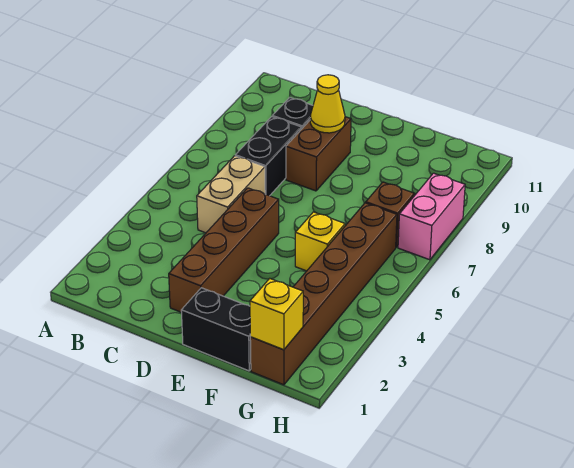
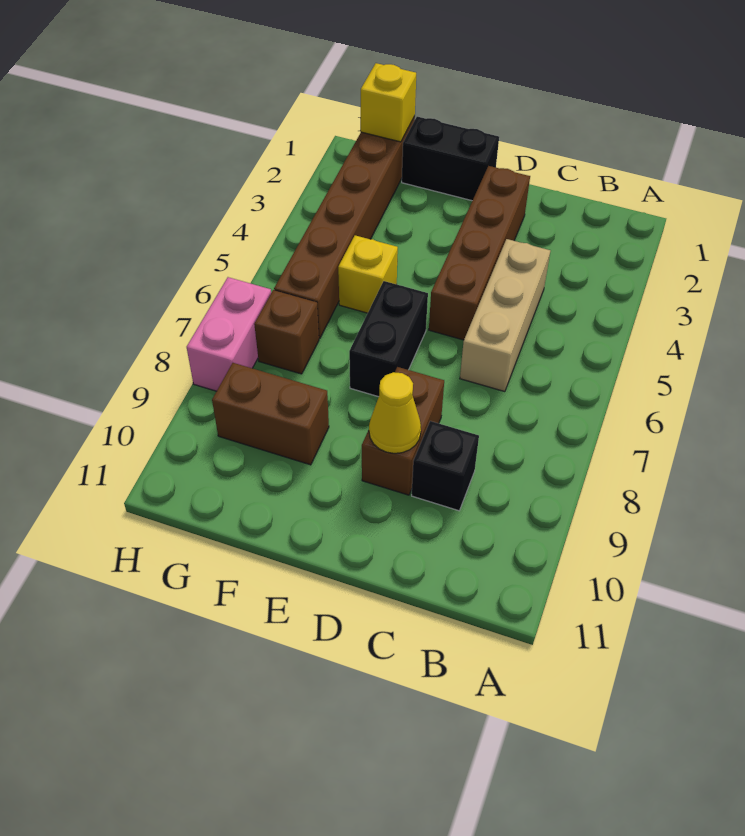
tan brick C5:C6 level 1 -> tan brick C4:C6 level 1
black brick C7:C8 level 1 -> black brick E6:E7 level 1
none -> brown brick F9:G9 level 1

